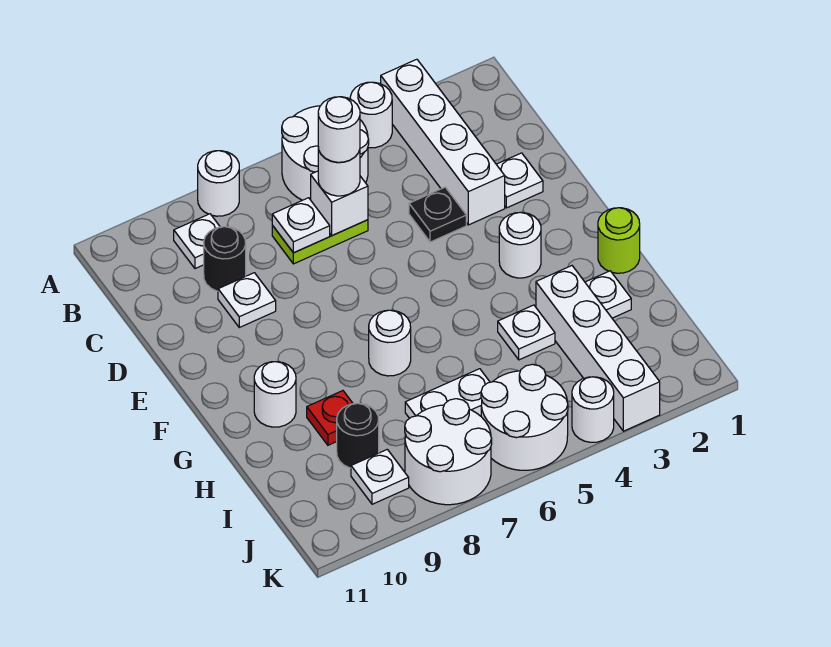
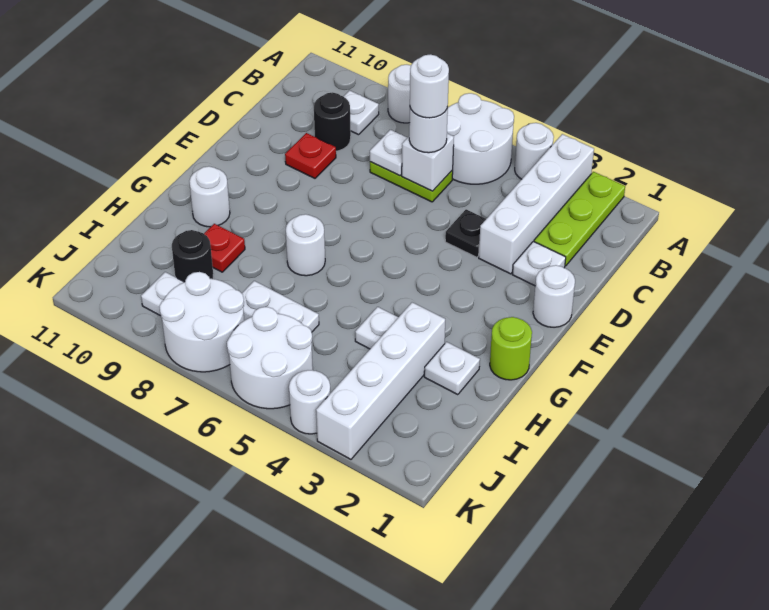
none -> lime plate A2:C2 level 1
white plate D9 level 1 -> red plate D9 level 1
white round brick F3 level 1 -> white round brick E1 level 1

